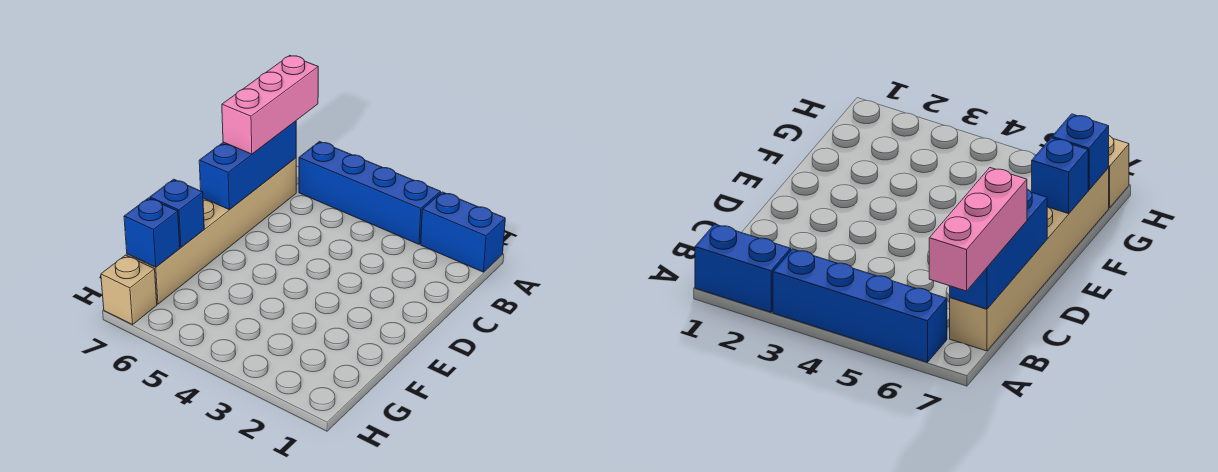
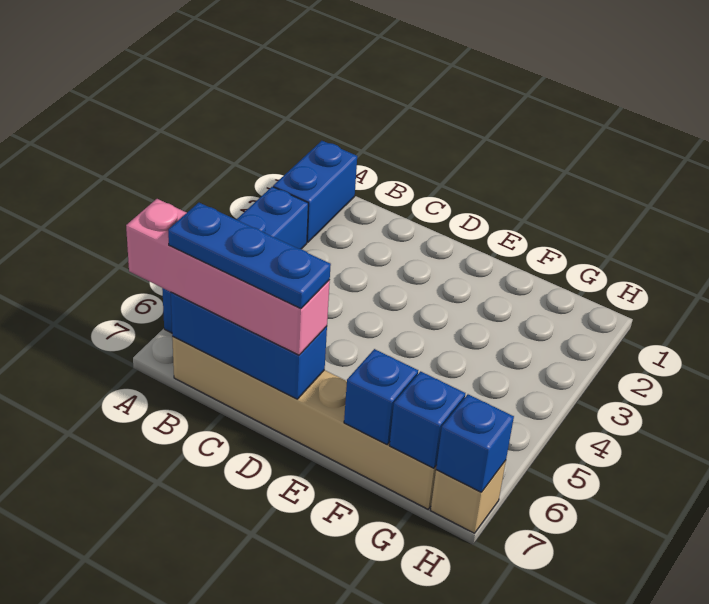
pink brick A7:C7 level 3 -> pink brick A7:D7 level 3
none -> blue plate B7:D7 level 4
none -> blue brick H7 level 2

